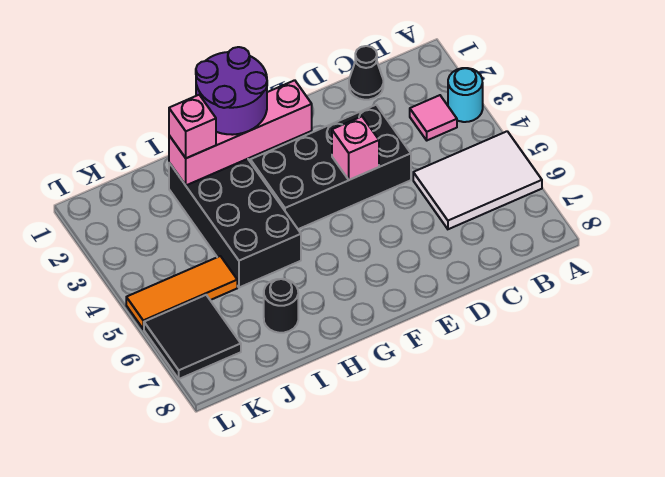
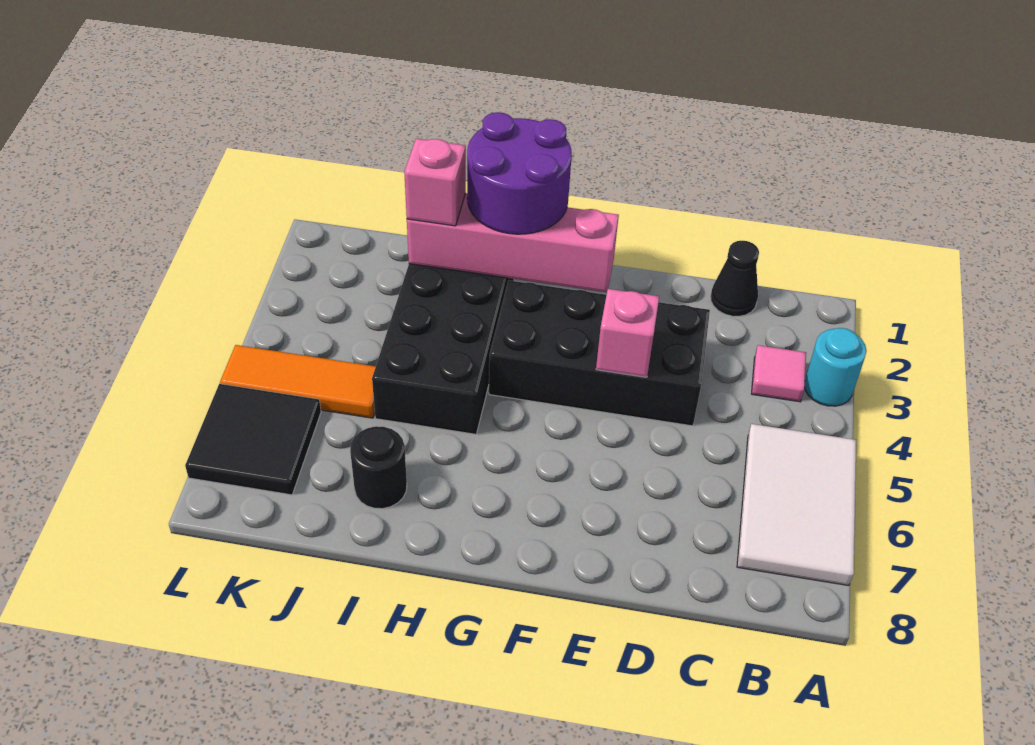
white tile A5:C6 level 1 -> white tile A5:B7 level 1

